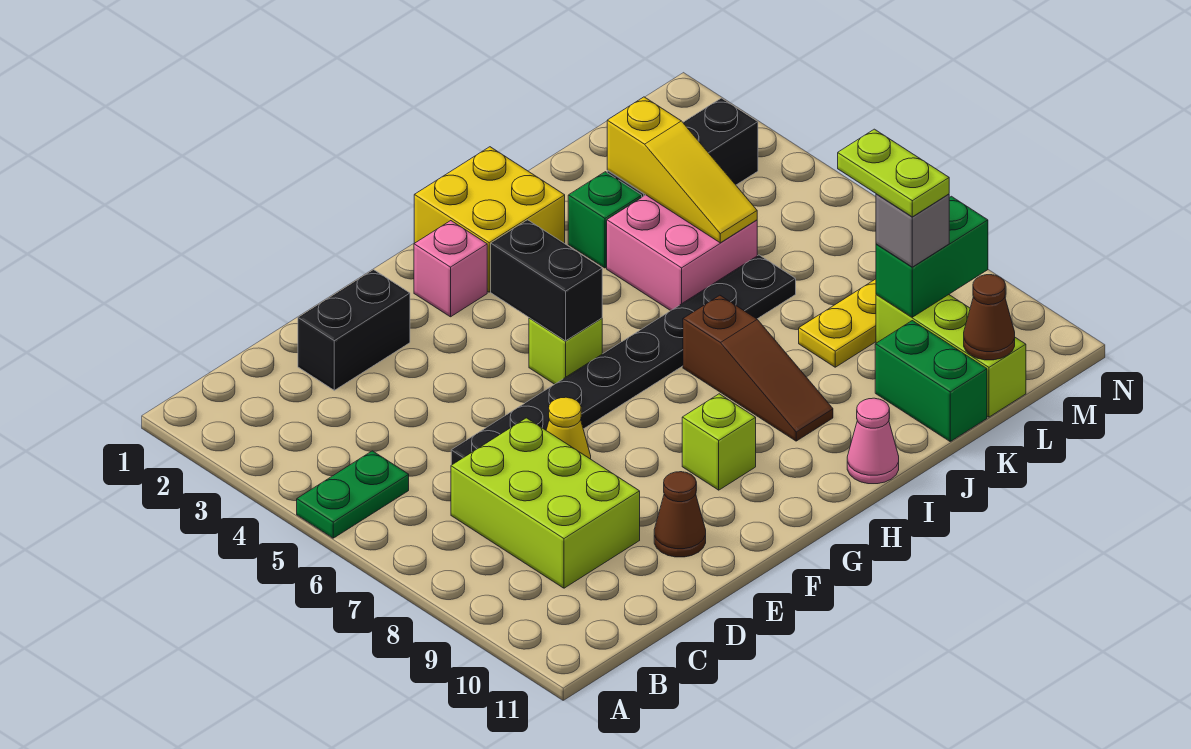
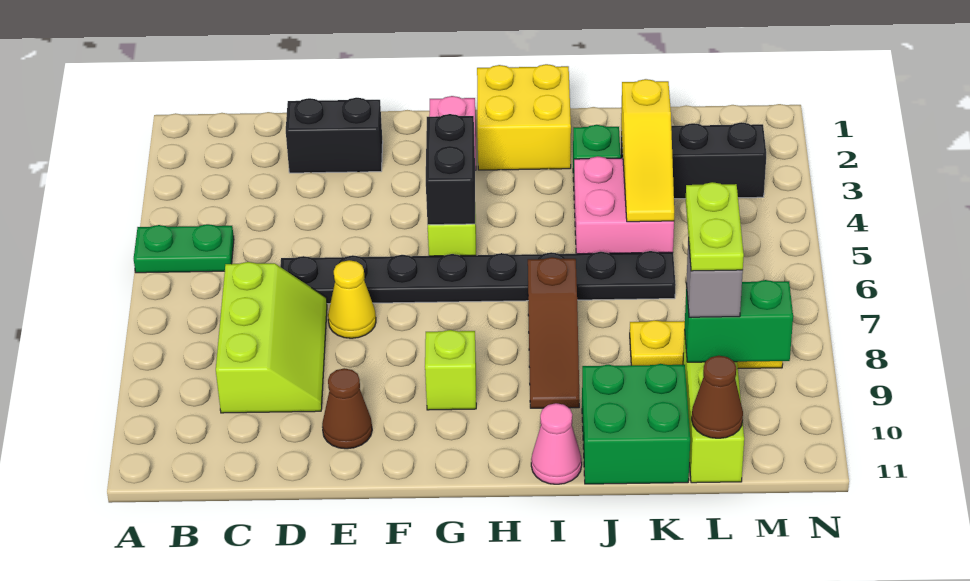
lime brick C7:D9 level 1 -> lime slope C7:D9 level 1 top C
green brick K10:K11 level 1 -> green brick J10:K11 level 1

